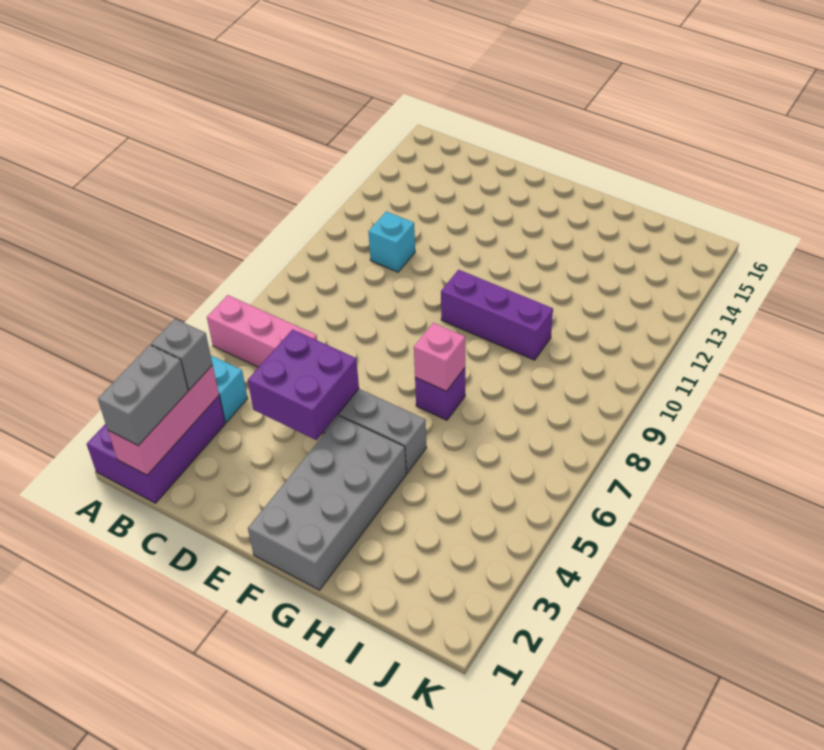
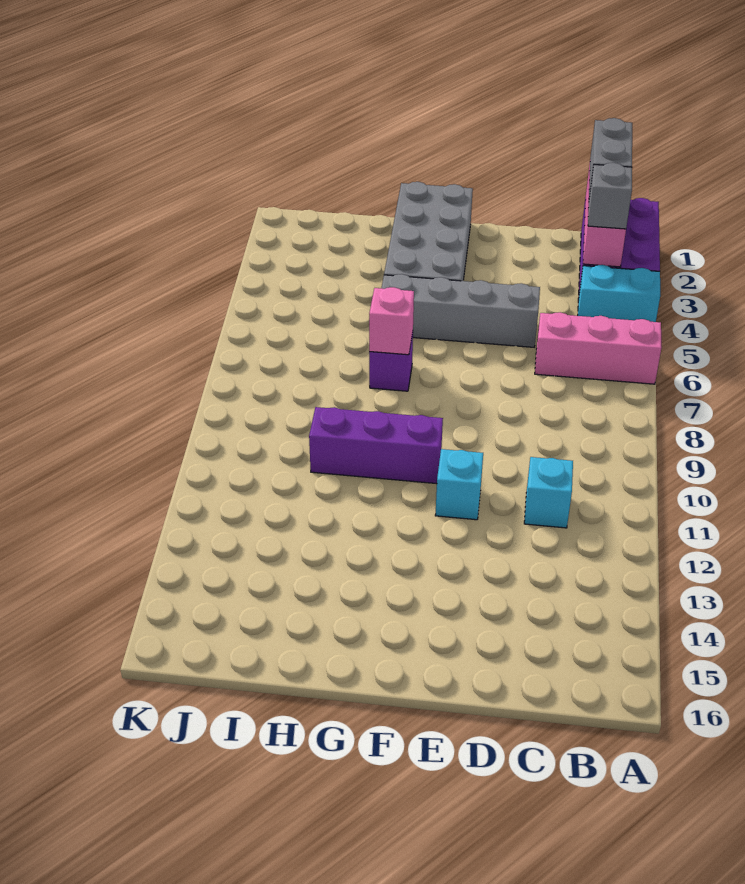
purple brick D4:E5 level 2 -> none
none -> cyan brick E11 level 1

